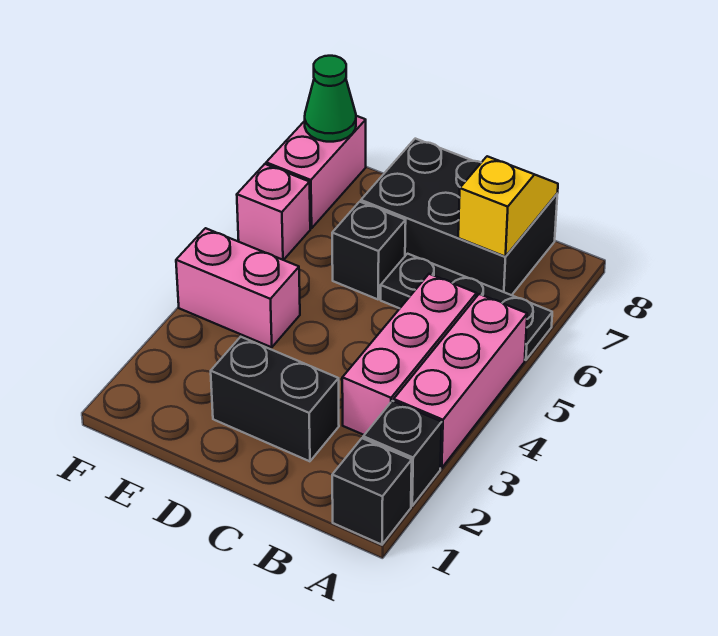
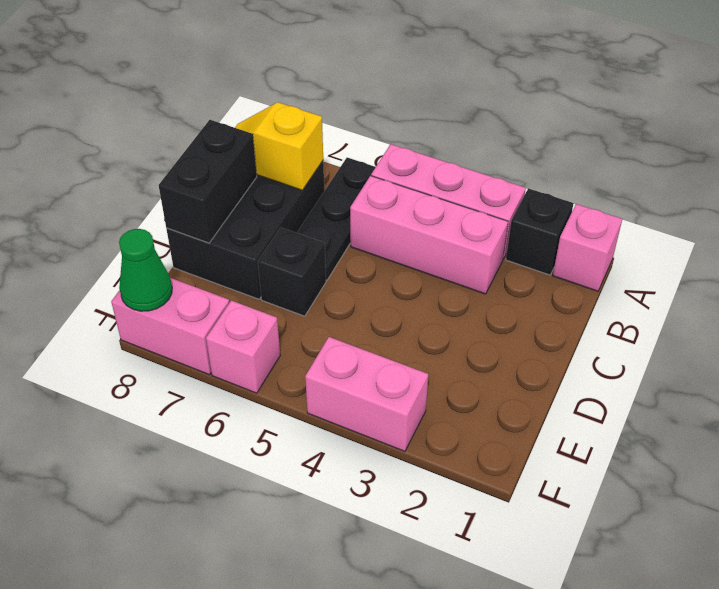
black brick A1 level 1 -> pink brick A1 level 1
black brick C2:D2 level 1 -> black brick C8:D8 level 2
pink brick E4:F4 level 1 -> pink brick F3:F4 level 1

